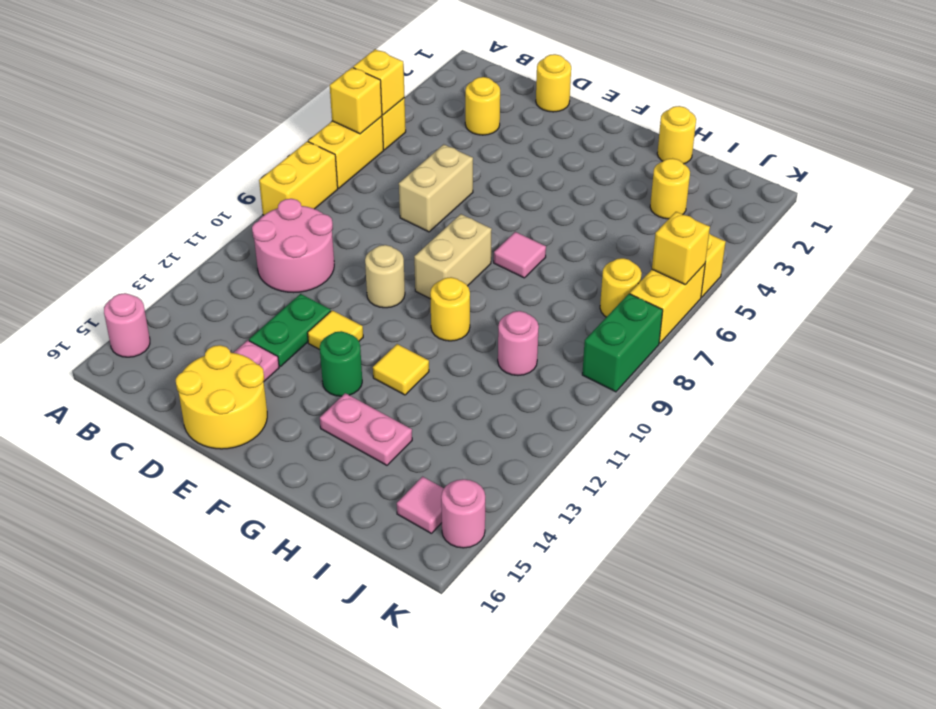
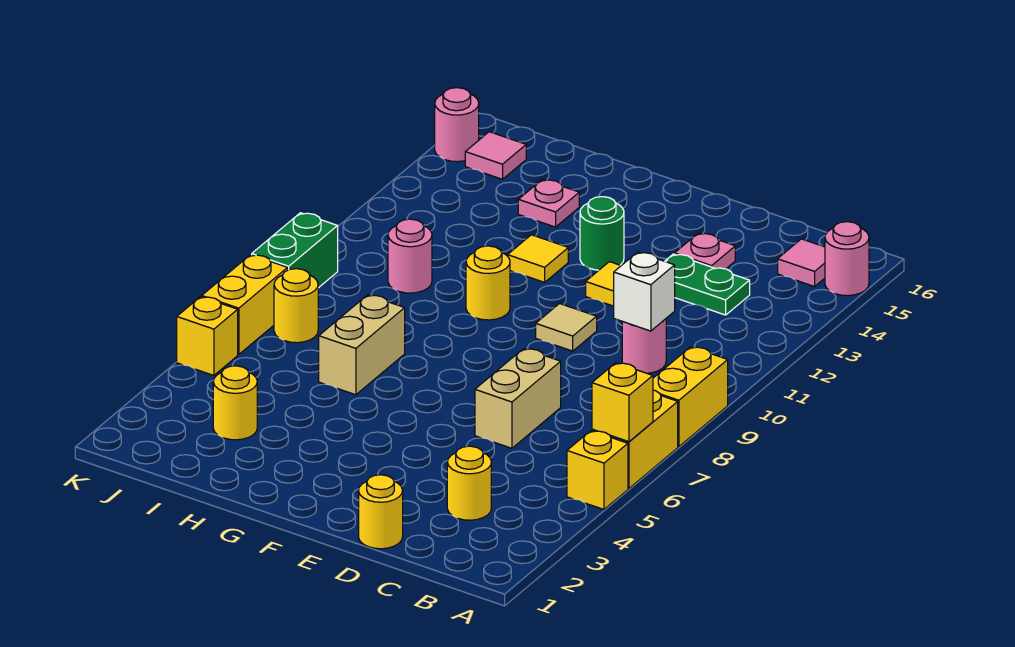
yellow brick A5 level 2 -> none
pink round brick B10:C11 level 1 -> pink round brick C10 level 1
none -> white brick C10 level 2
green plate D12:D13 level 1 -> green plate C13:D13 level 1
yellow round brick D15:E16 level 1 -> none
tan round brick E10 level 1 -> tan tile E10 level 1
tan brick F8:F9 level 1 -> tan brick H6:H7 level 1
pink tile G7 level 1 -> pink tile B15 level 1
pink plate G14:H14 level 1 -> pink plate H14 level 1
yellow round brick H1 level 1 -> none
yellow brick K6 level 2 -> none

